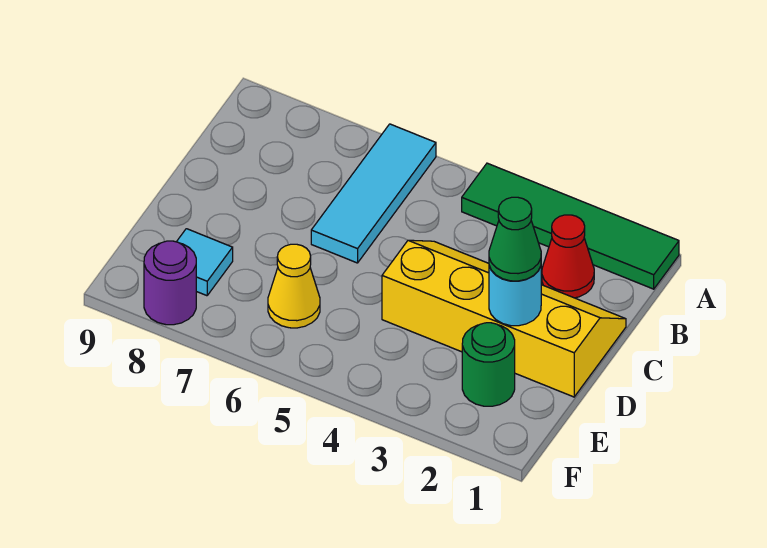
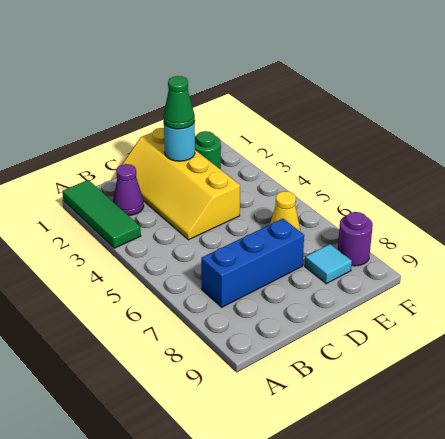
green tile A1:A4 level 1 -> green tile A1:A3 level 1
cyan tile A6:C6 level 1 -> none
red cone B2 level 1 -> purple cone B2 level 1
none -> blue brick B7:D7 level 1

